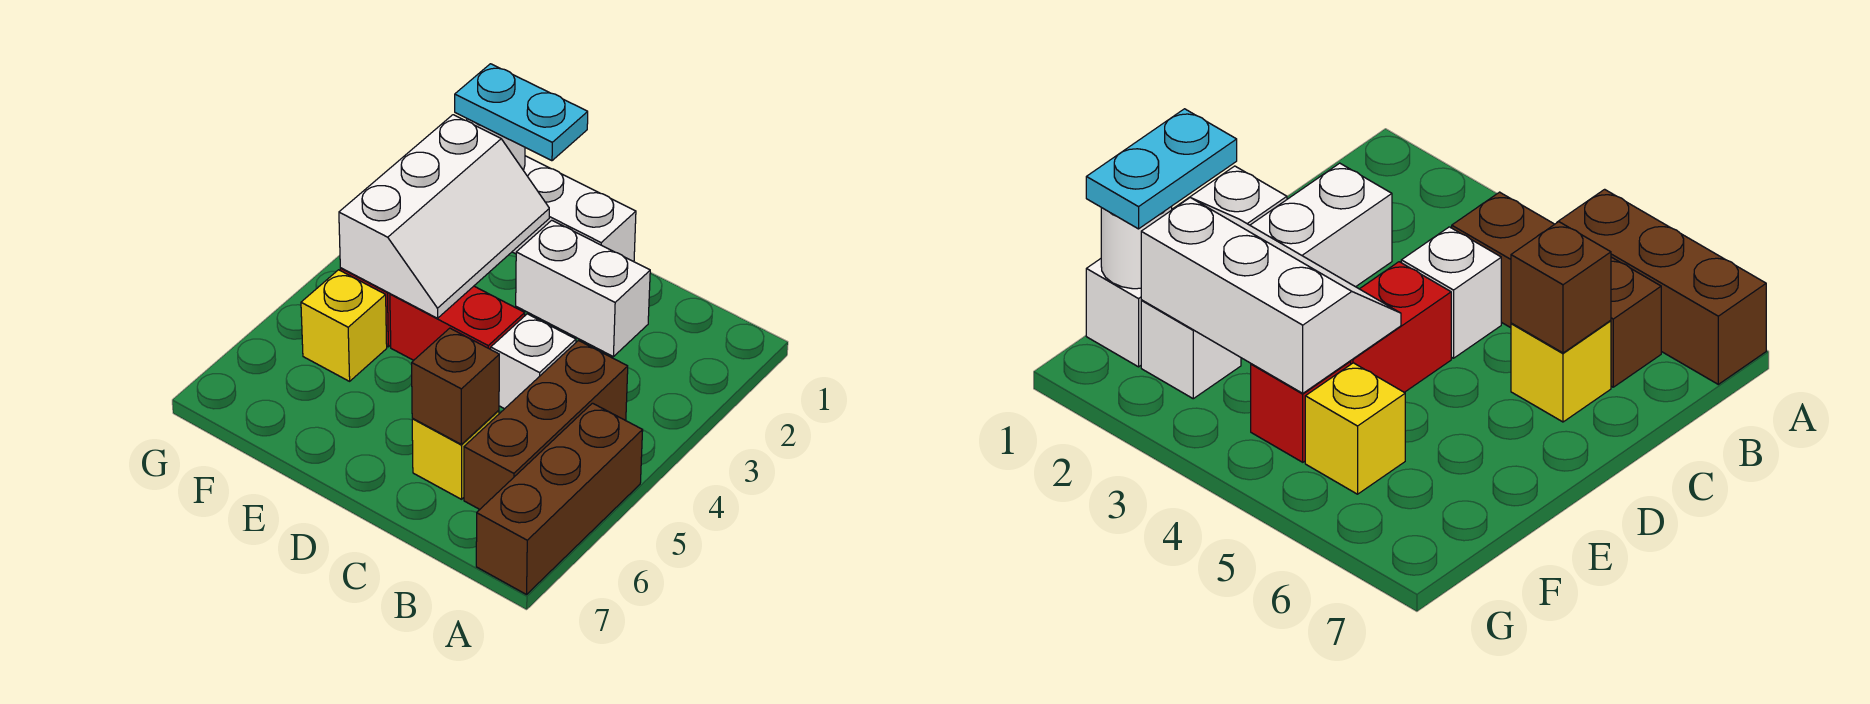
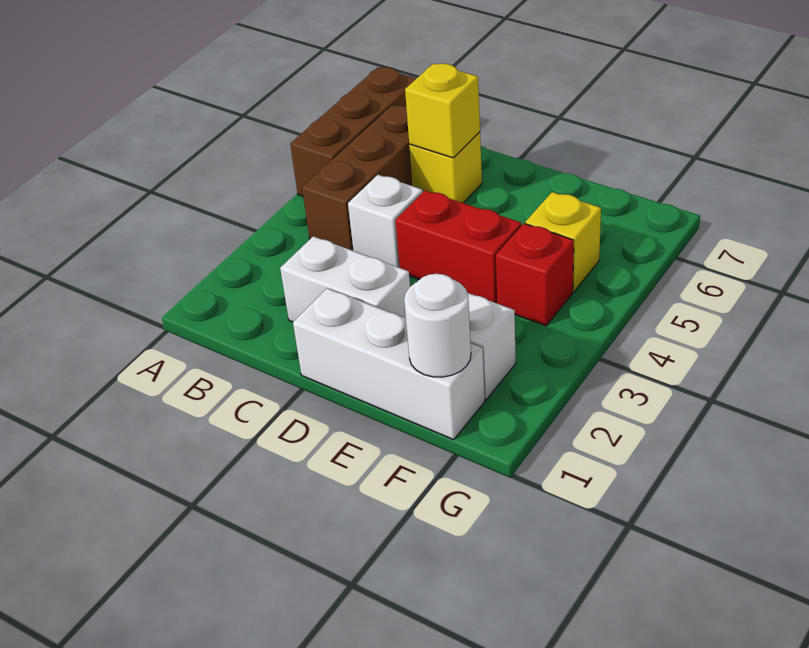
brown brick C6 level 2 -> yellow brick C6 level 2
cyan plate E1:F1 level 3 -> none
white slope E2:F4 level 2 top F -> none

